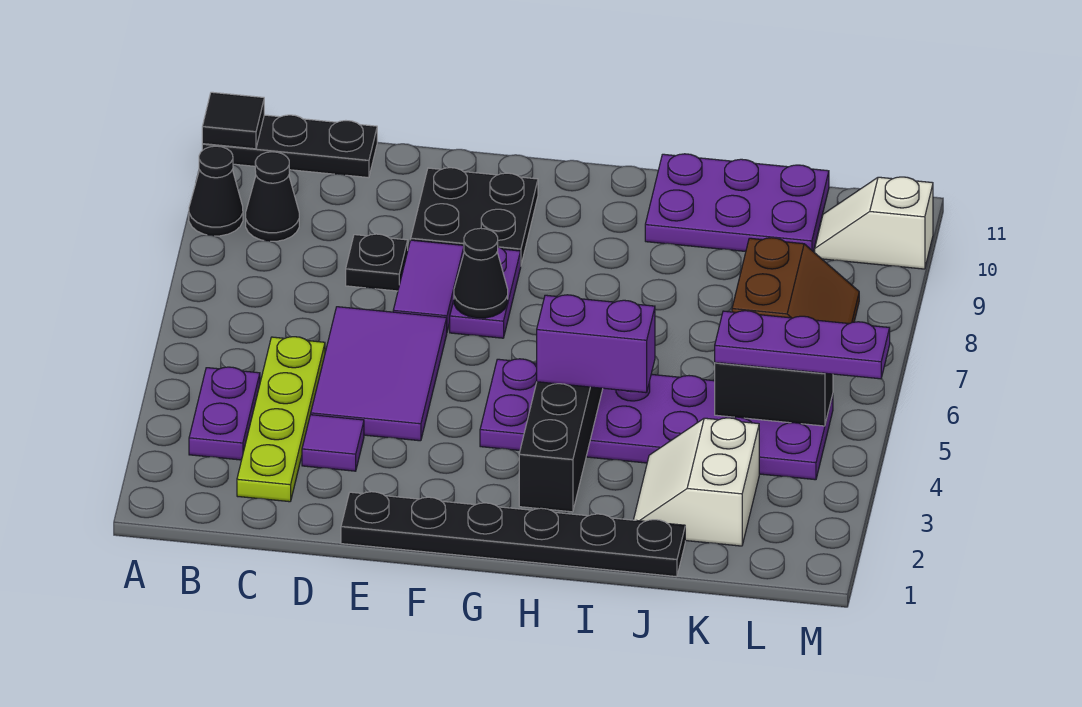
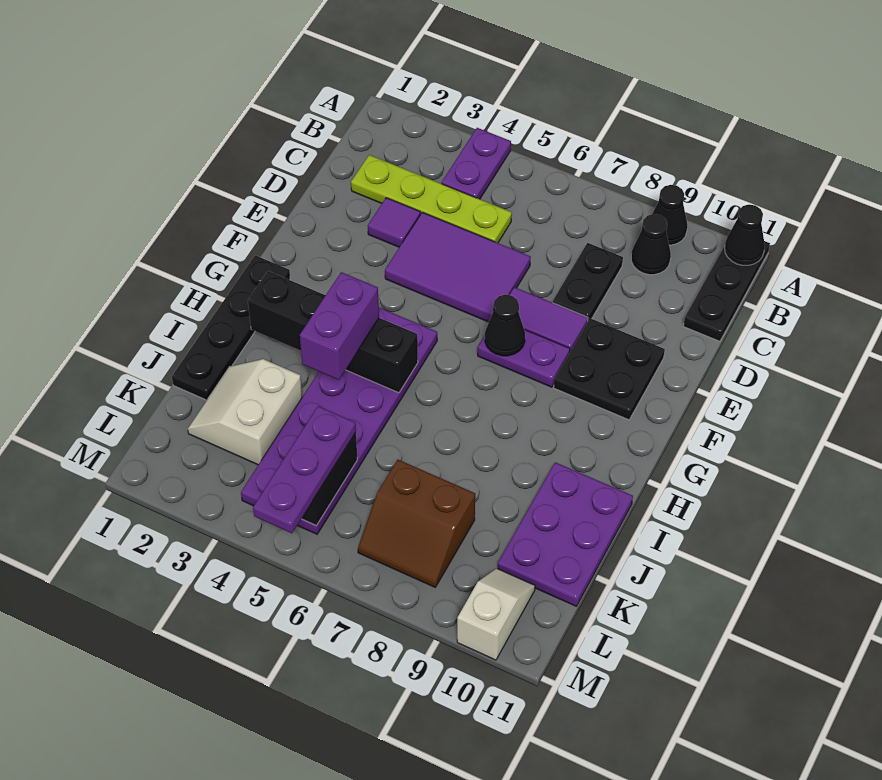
black tile A11 level 2 -> black cone A11 level 2
purple plate B3:B4 level 1 -> purple plate A4:B4 level 1
black plate D8 level 1 -> black plate C8:D8 level 1
black plate E1:J1 level 1 -> black plate G1:J1 level 1
white slope J2:K3 level 1 top K -> white slope J2:K3 level 1 top 3

